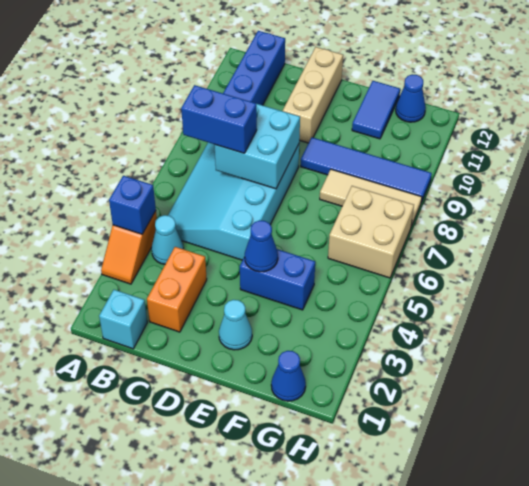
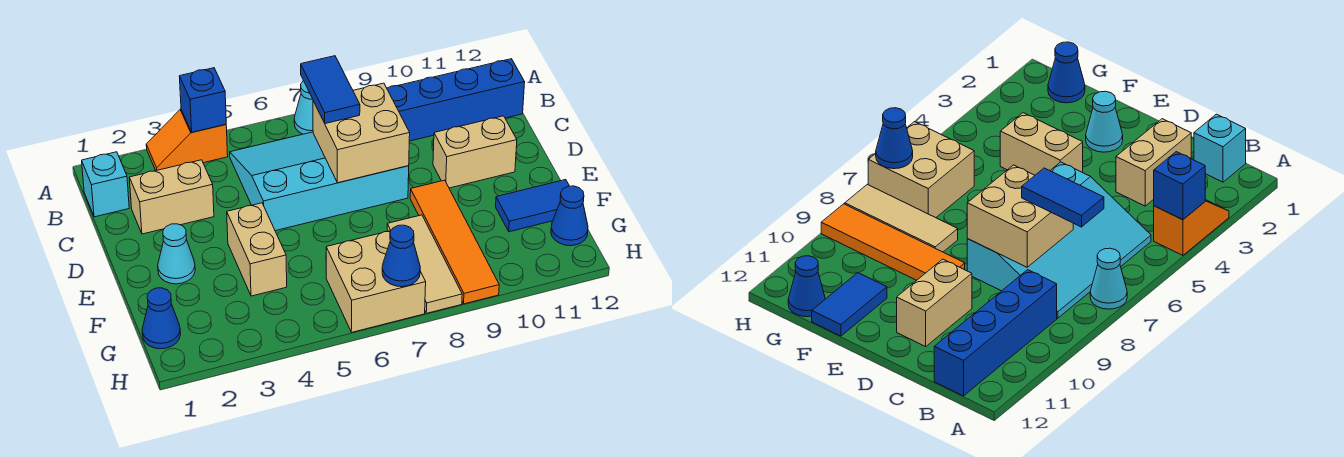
cyan cone B4 level 1 -> cyan cone A7 level 1
blue brick B7:C7 level 3 -> blue tile B7:C7 level 3
orange brick C2:C3 level 1 -> tan brick C2:C3 level 1
cyan brick C7:D8 level 2 -> tan brick C7:D8 level 2
tan brick D10:D12 level 1 -> tan brick D10:D11 level 1
blue brick E4:F4 level 1 -> tan brick E4:F4 level 1
blue cone E4 level 2 -> blue cone H7 level 2
blue tile E9:H9 level 1 -> orange tile E9:H9 level 1

